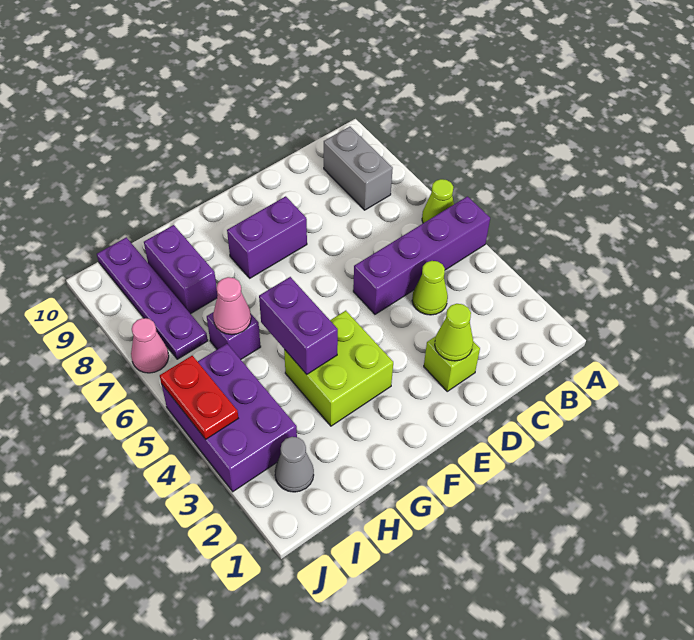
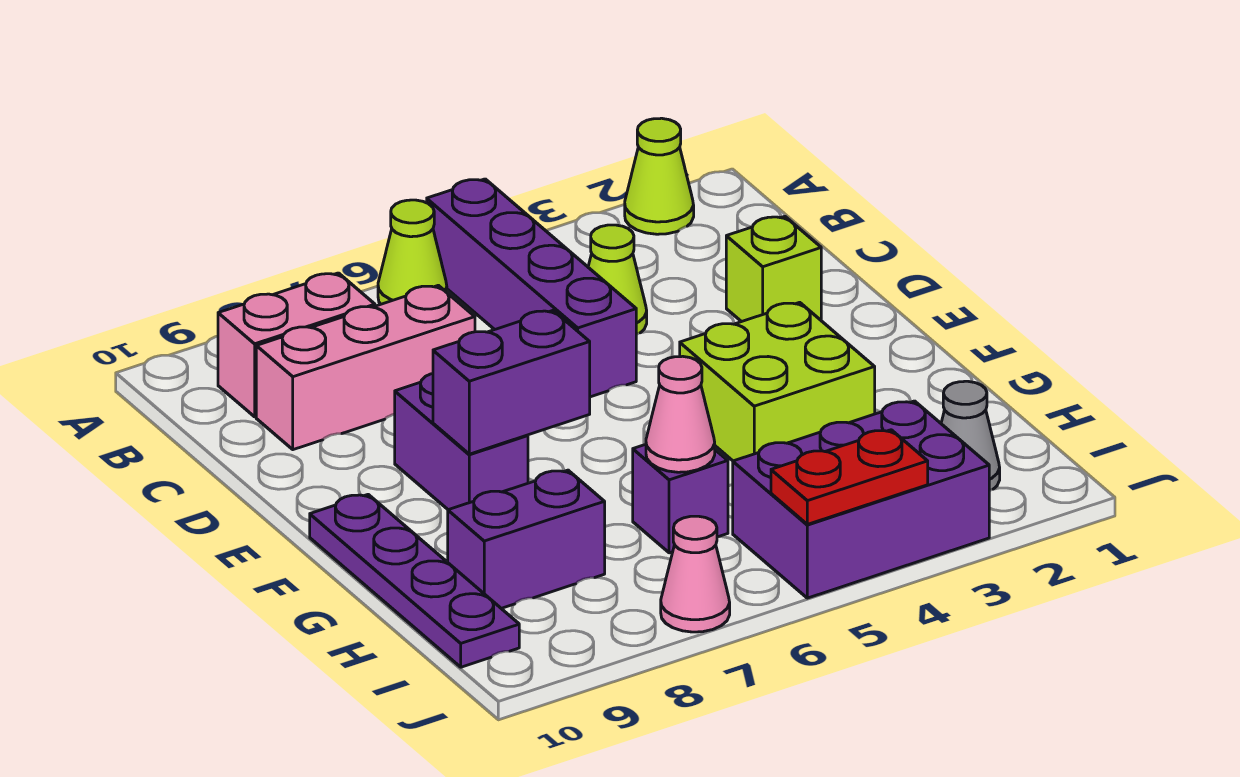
grey brick B8:B9 level 1 -> pink brick B8:B9 level 1
none -> pink brick C7:C9 level 1
lime cone D2 level 2 -> lime cone A2 level 1
purple brick G4:G5 level 2 -> purple brick F7:F8 level 2
purple plate I7:I10 level 1 -> purple plate F10:I10 level 1

